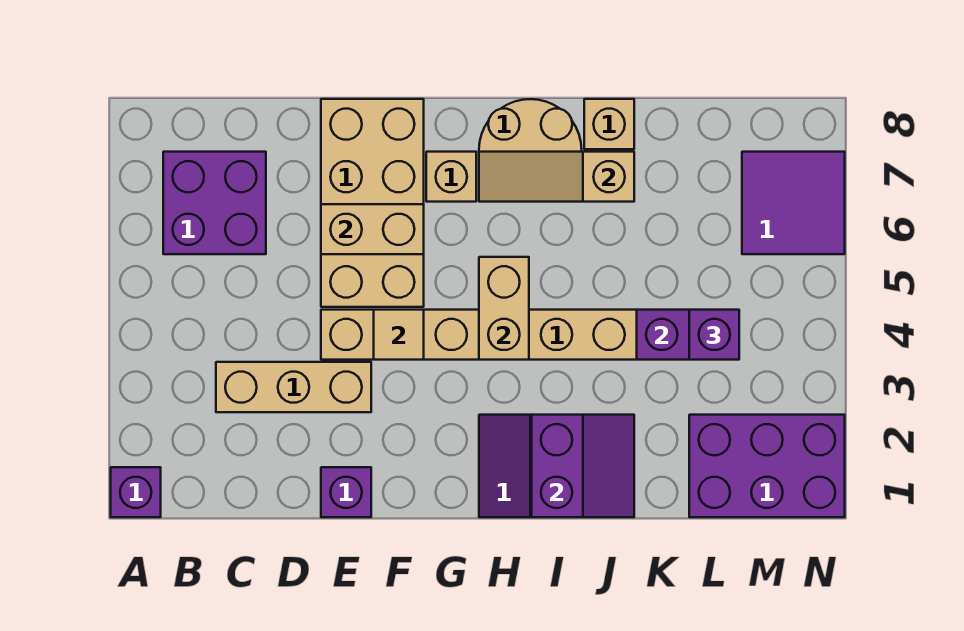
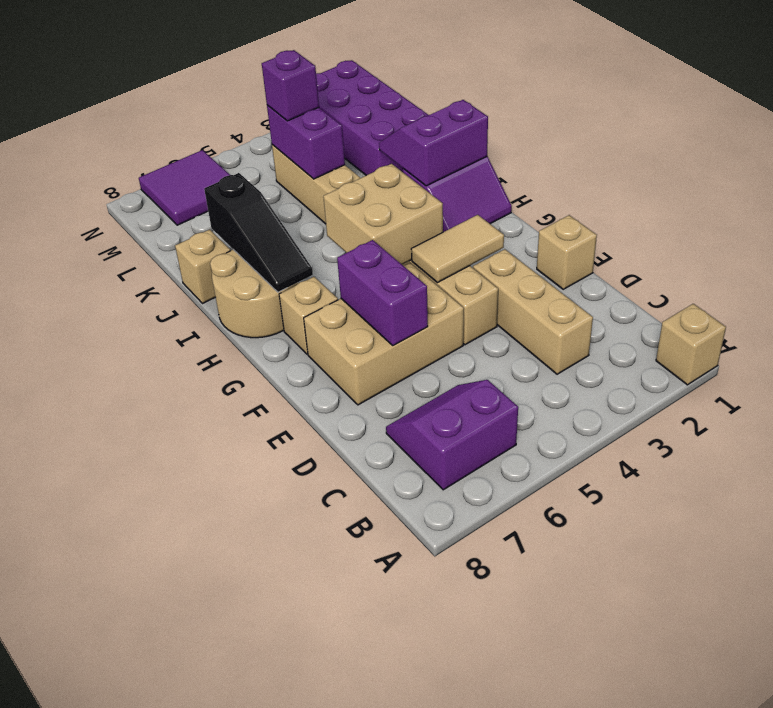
purple brick A1 level 1 -> tan brick A1 level 1
purple brick B6:C7 level 1 -> purple slope B6:C7 level 1 top B
purple brick E1 level 1 -> tan brick E1 level 1
tan brick E5:F8 level 1 -> tan brick E5:F7 level 1
tan brick E6:F6 level 2 -> purple brick E6:F6 level 2
tan tile F4 level 2 -> tan tile F3:F4 level 2
tan brick H4:H5 level 2 -> tan brick G4:H5 level 2
tan slope H7:J7 level 2 top J -> black slope H7:J7 level 2 top J
purple brick L1:N2 level 1 -> purple brick K1:N2 level 1

